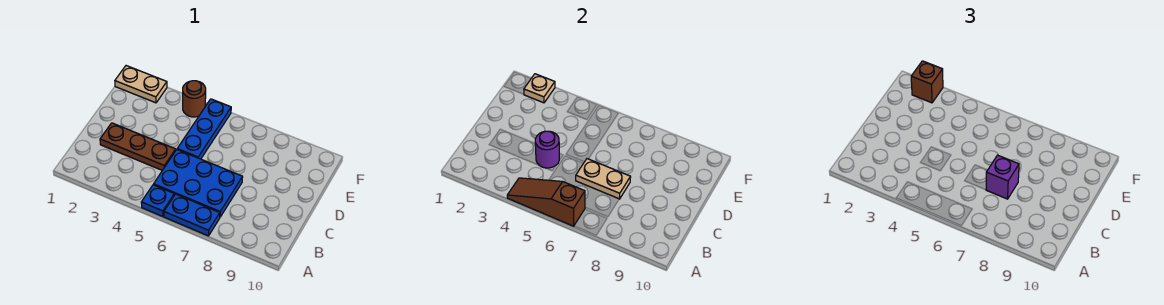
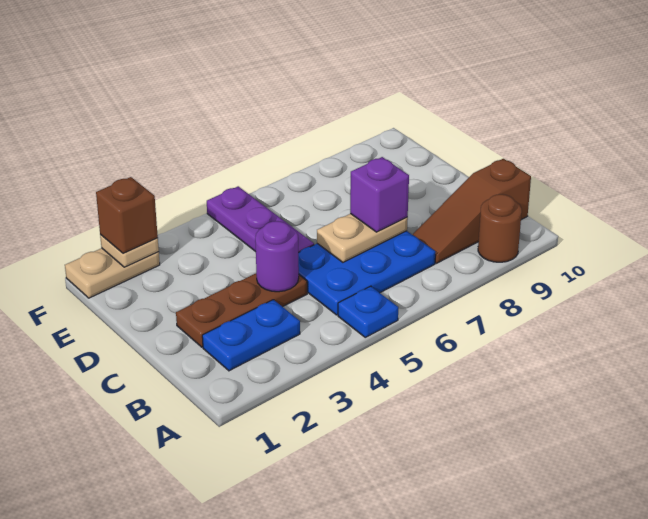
brown slope A4:A6 level 2 top 6 -> brown slope B8:B10 level 1 top 10
blue plate A6:A7 level 1 -> blue plate B2:B3 level 1
blue plate D5:F5 level 1 -> purple plate D5:F5 level 1
brown round brick F4 level 1 -> brown round brick A9 level 1

